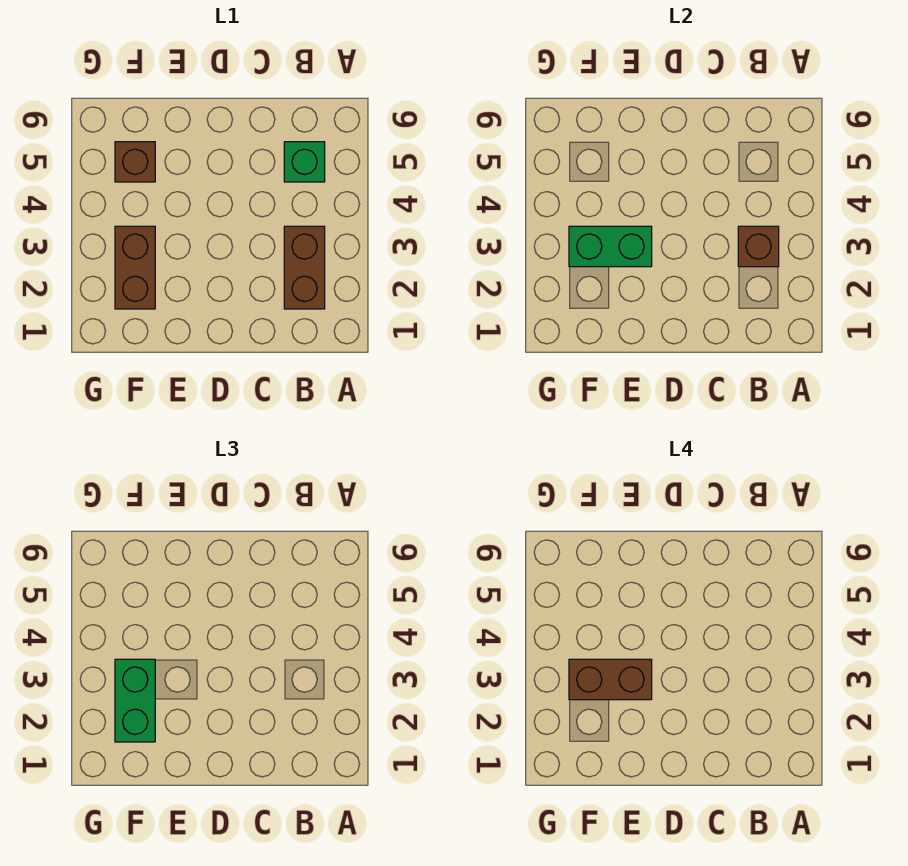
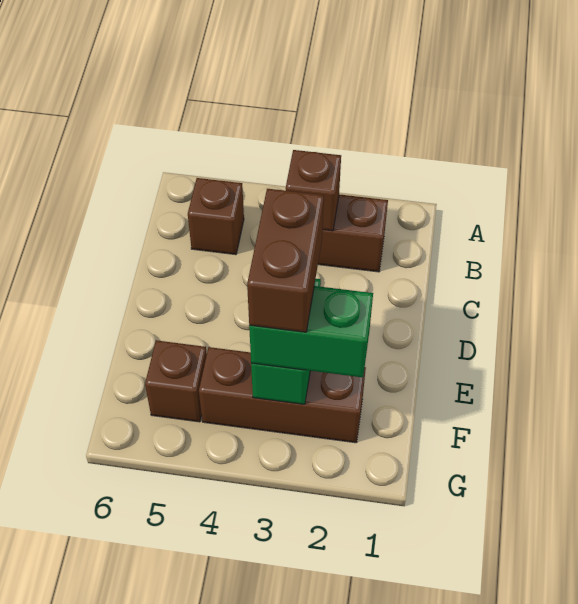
green brick B5 level 1 -> brown brick B5 level 1
brown brick F2:F3 level 1 -> brown brick F2:F4 level 1

